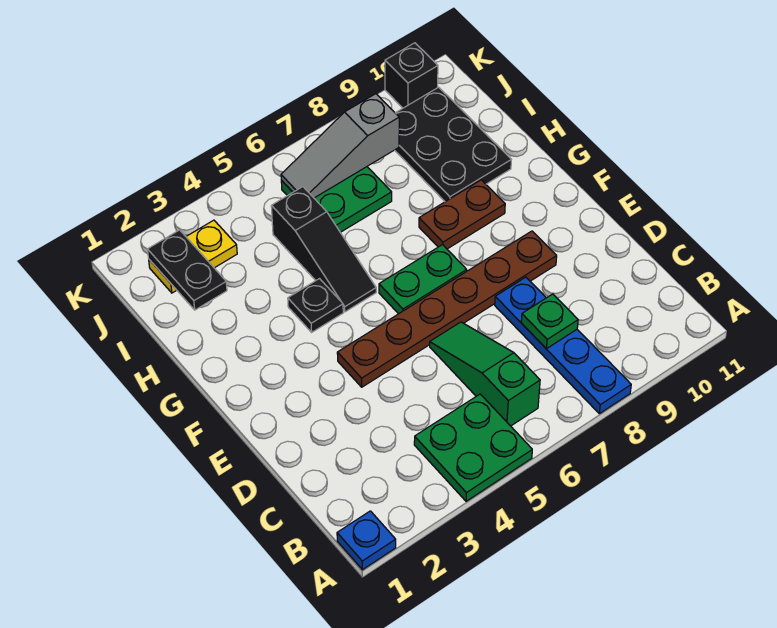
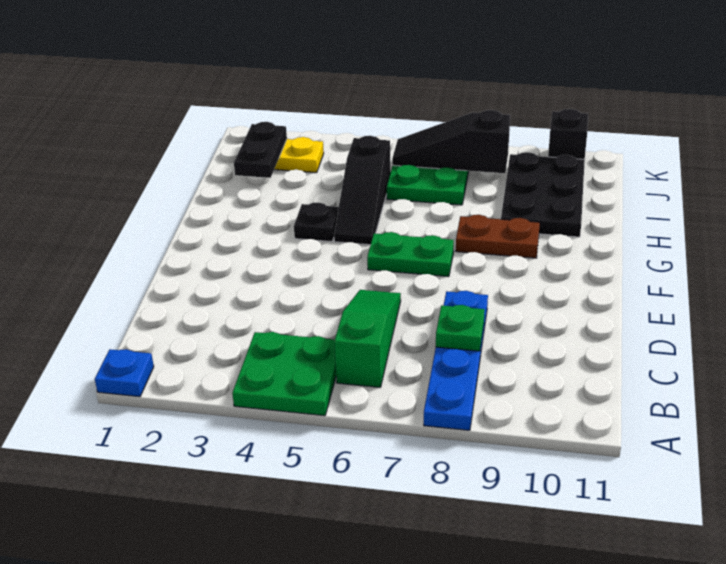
brown plate E4:E9 level 1 -> none
grey slope J6:J8 level 2 top 8 -> black slope J6:J8 level 2 top 8

